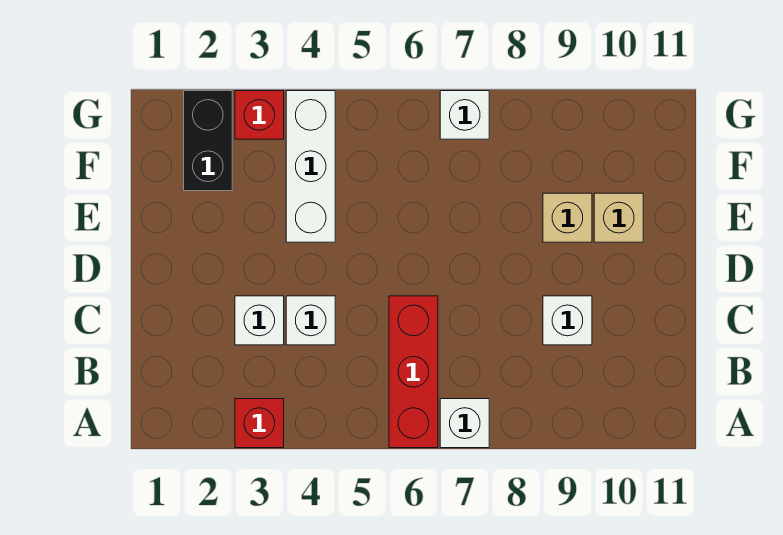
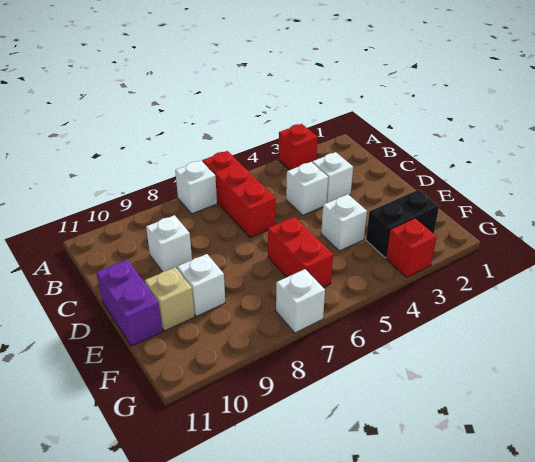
none -> purple brick D11:E11 level 1
white brick E4:G4 level 1 -> white brick E4 level 1
none -> red brick E6:F6 level 1
tan brick E9 level 1 -> white brick E9 level 1
black brick F2:G2 level 1 -> black brick F2:F3 level 1

